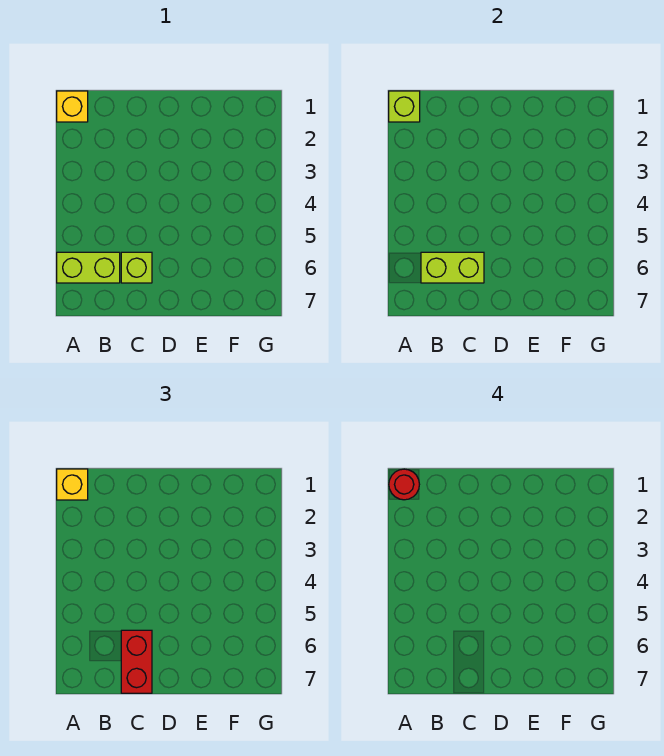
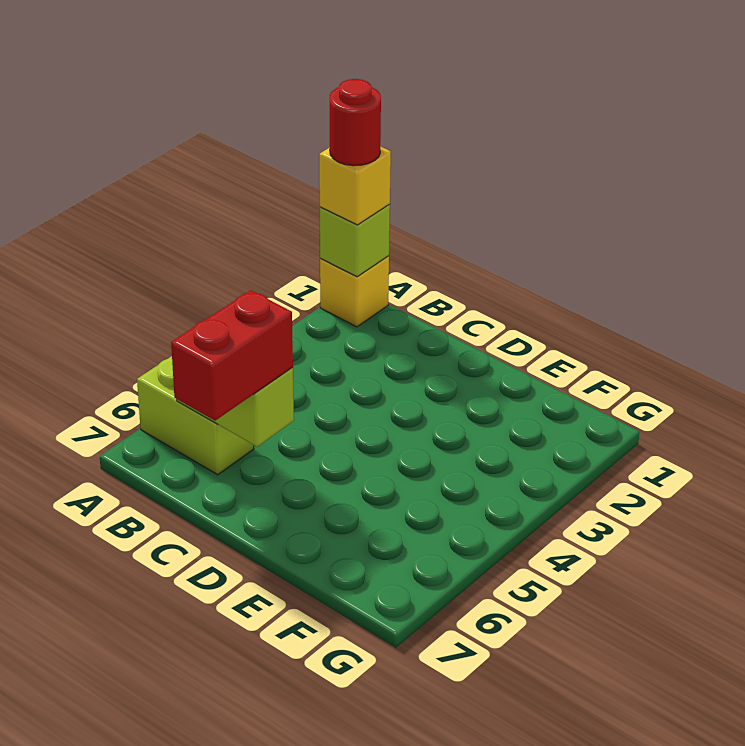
lime brick C6 level 1 -> none

